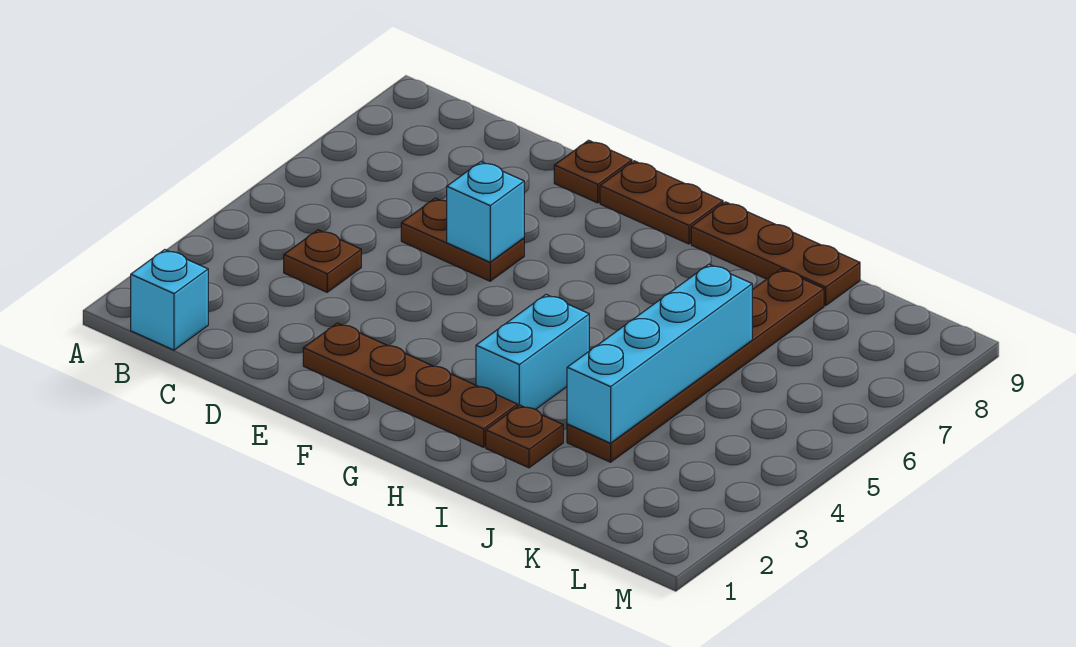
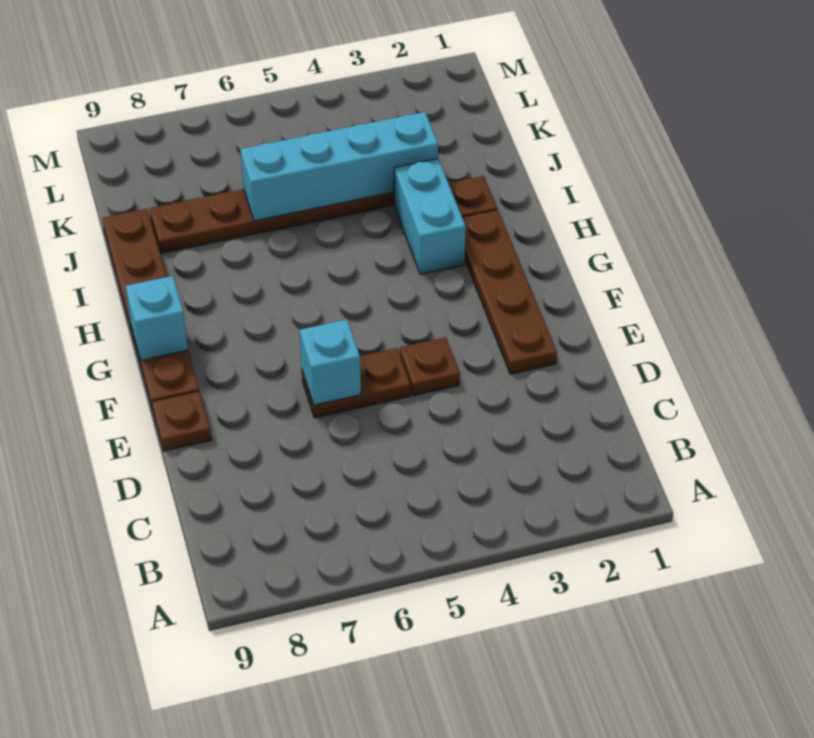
cyan brick B1 level 1 -> cyan brick G9 level 2
brown plate C4 level 1 -> brown plate E4 level 1
brown plate D6:E6 level 1 -> brown plate E5:E6 level 1
cyan brick H3:H4 level 1 -> cyan brick H3:I3 level 1

